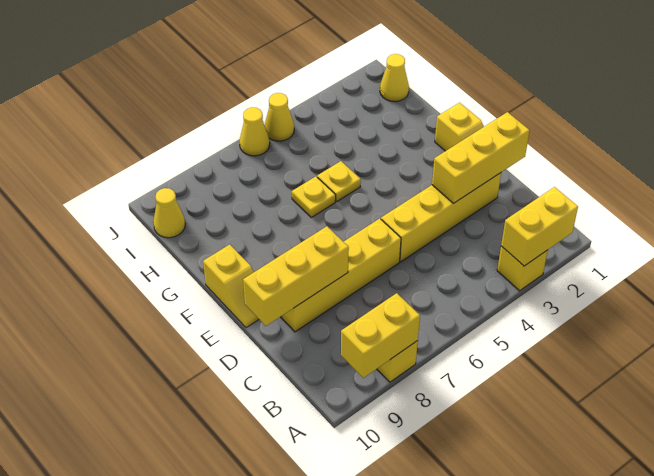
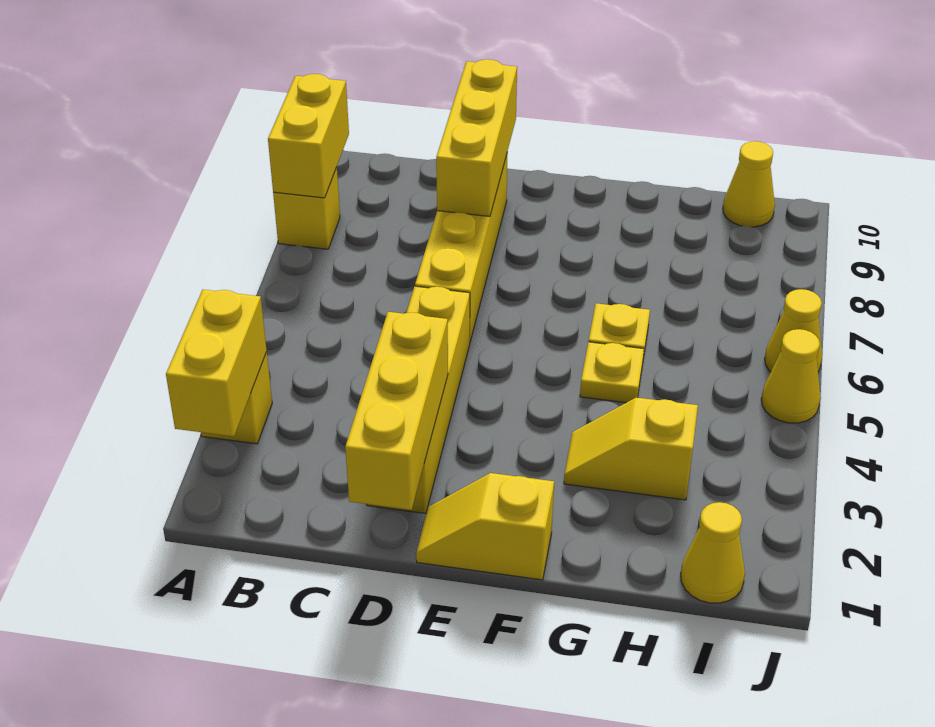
yellow slope E10:F10 level 1 top F -> yellow slope G3:H3 level 1 top H

